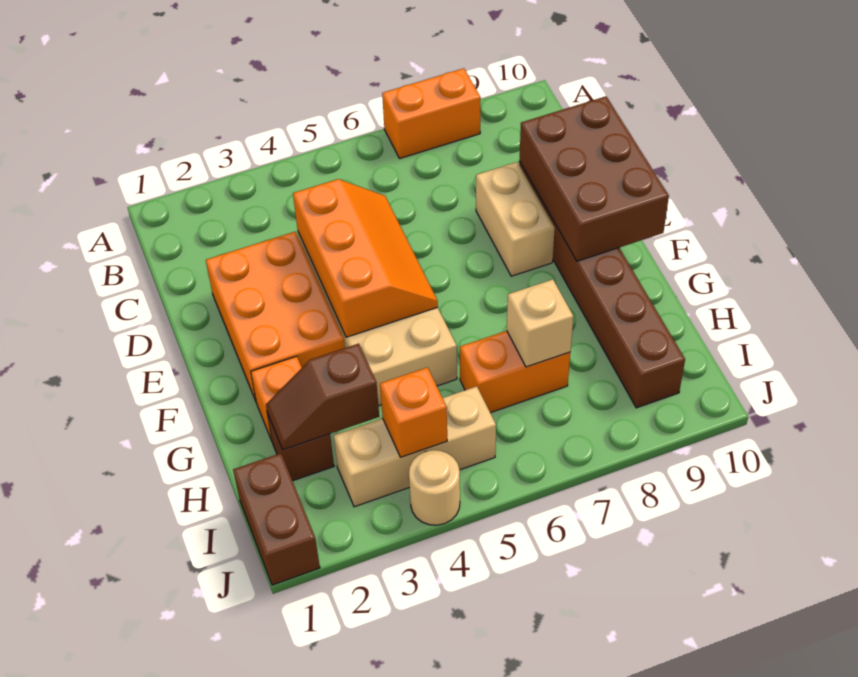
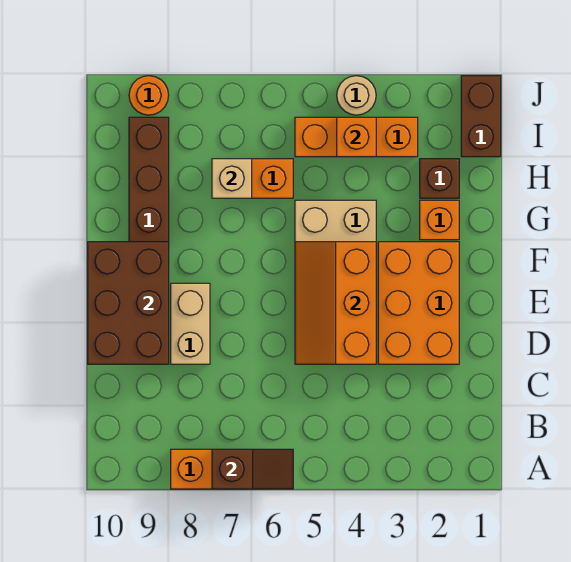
brown slope H2:H3 level 2 top 3 -> brown slope A6:A7 level 2 top 7
tan brick I3:I5 level 1 -> orange brick I3:I5 level 1
none -> orange round brick J9 level 1

